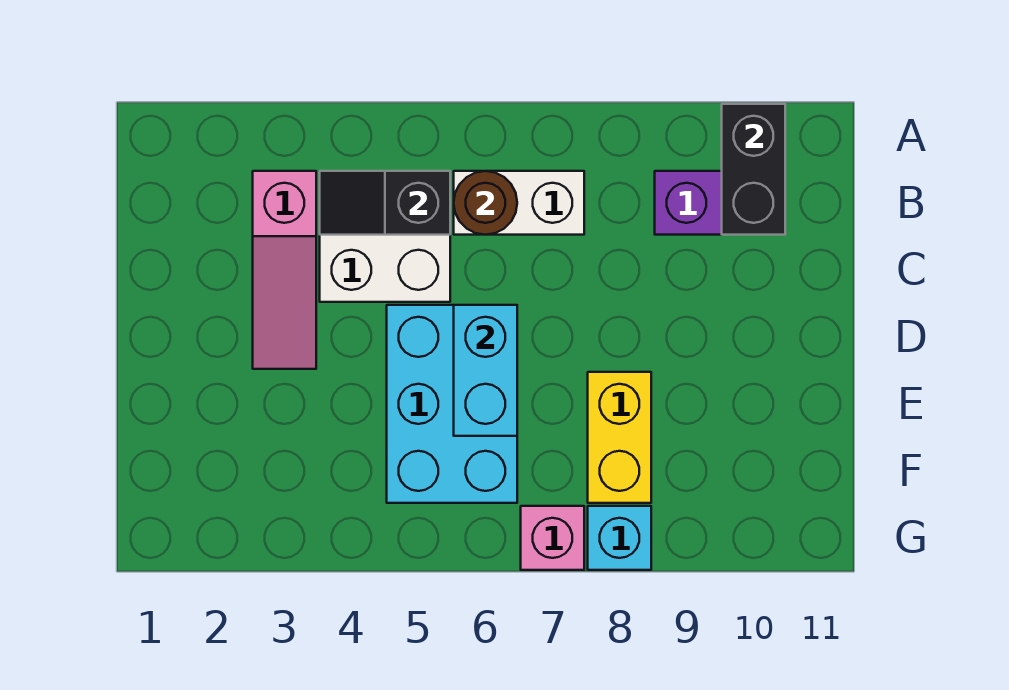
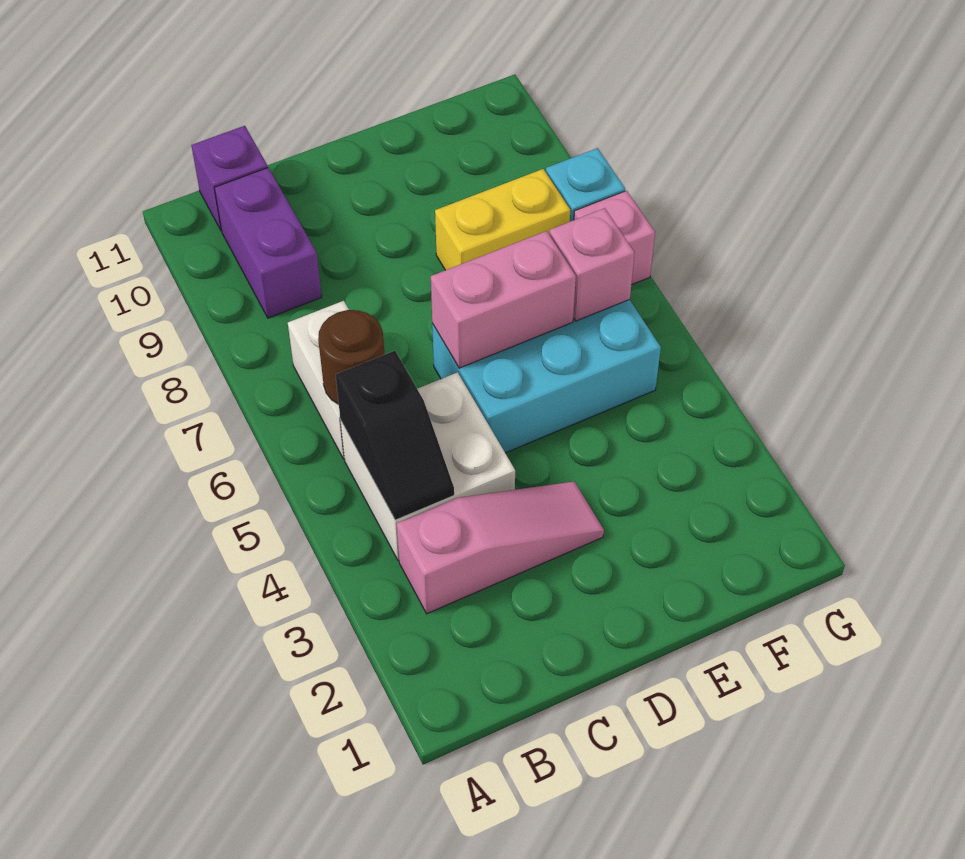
black brick A10:B10 level 2 -> none
none -> purple brick B11 level 1
cyan brick D6:E6 level 2 -> pink brick D6:E6 level 2
none -> pink brick F6 level 2

